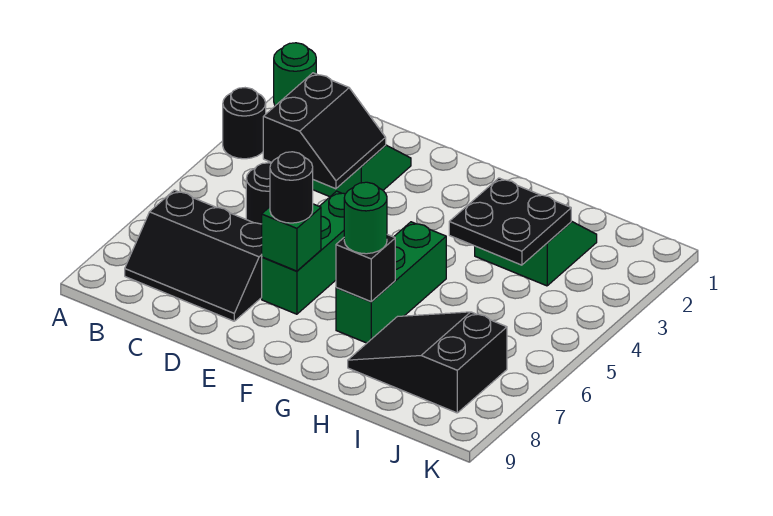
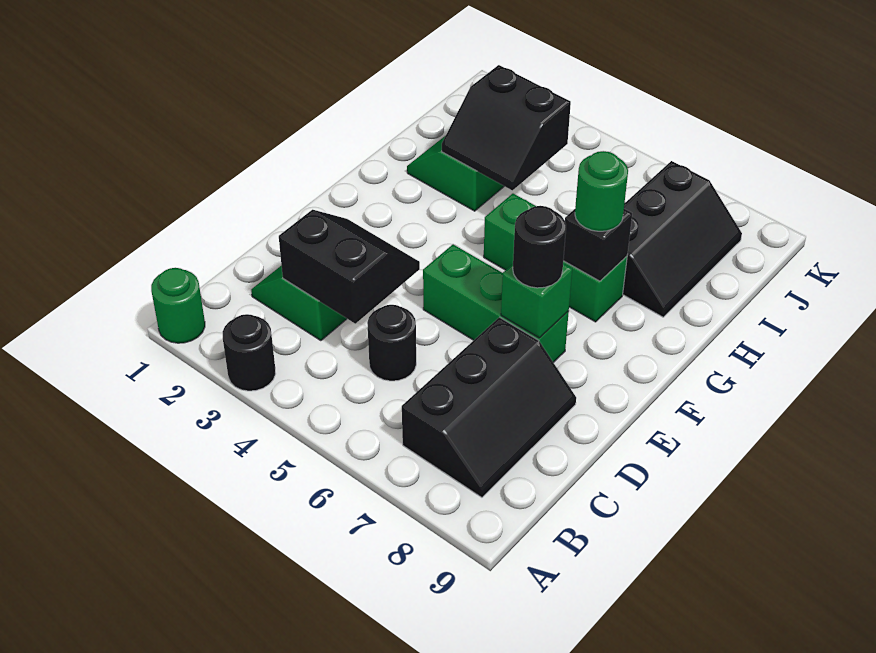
black plate H3:I4 level 2 -> black slope H3:I4 level 2 top I
black slope H7:J8 level 1 top J -> black slope H7:J8 level 1 top 7

